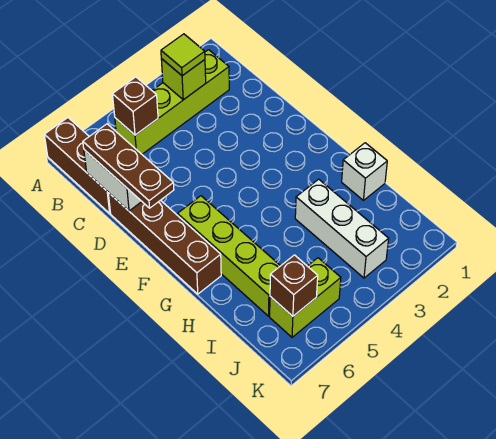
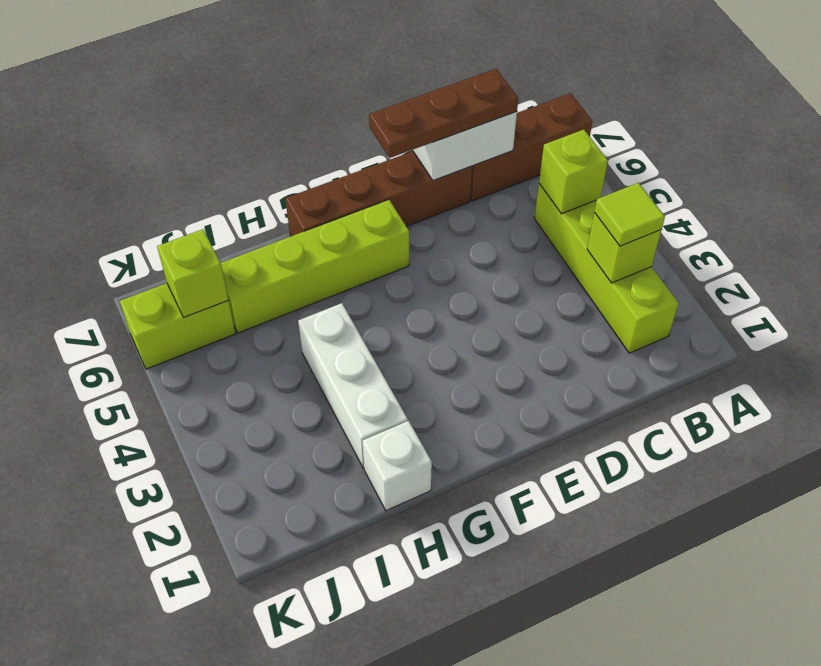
brown brick B5 level 2 -> lime brick B5 level 2
white brick H3:J3 level 1 -> white brick H2:H4 level 1
lime brick J5:J6 level 1 -> lime brick J6:K6 level 1
brown brick J6 level 2 -> lime brick J6 level 2

